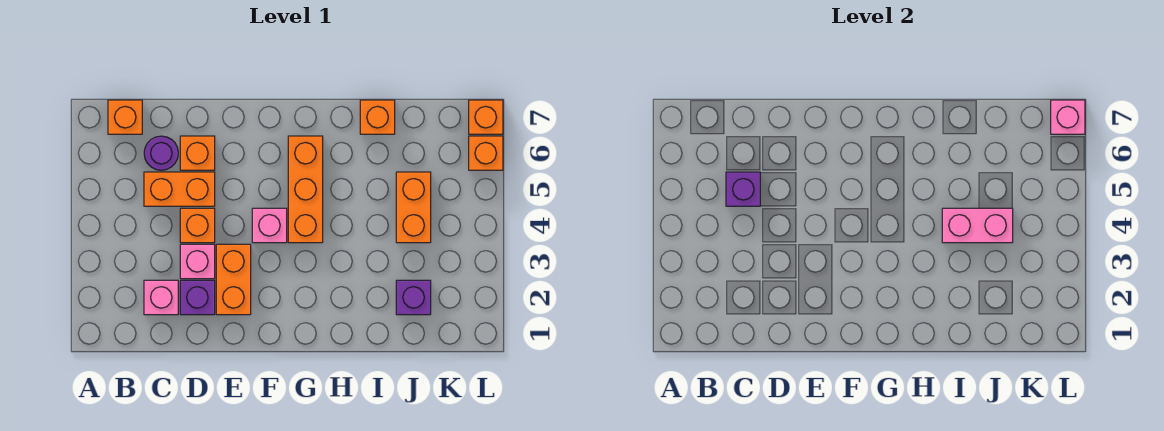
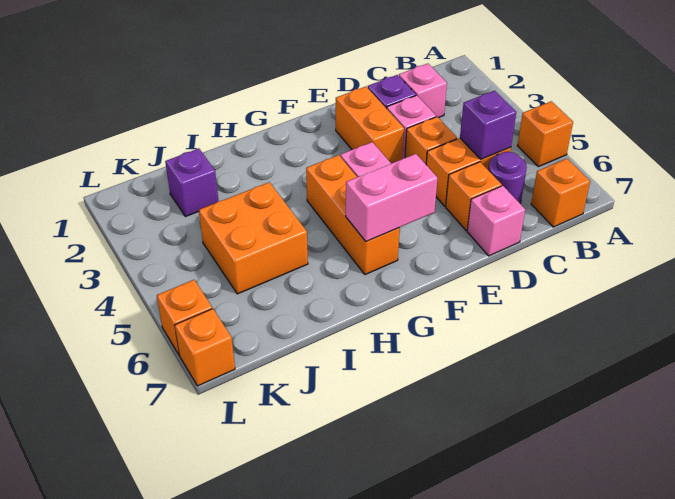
pink brick I4:J4 level 2 -> pink brick F6:G6 level 2
orange brick I7 level 1 -> orange brick A5 level 1
orange brick J4:J5 level 1 -> orange brick I4:J5 level 1
pink brick L7 level 2 -> pink brick D7 level 1

